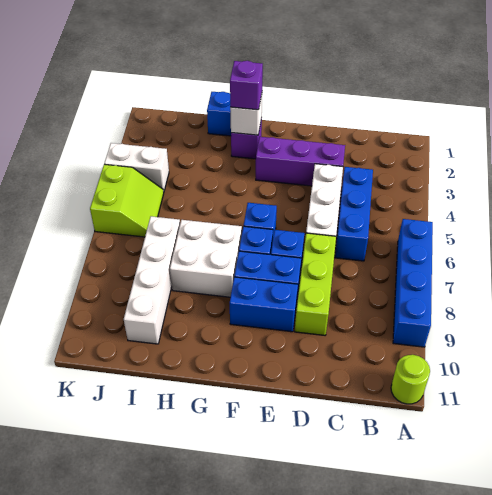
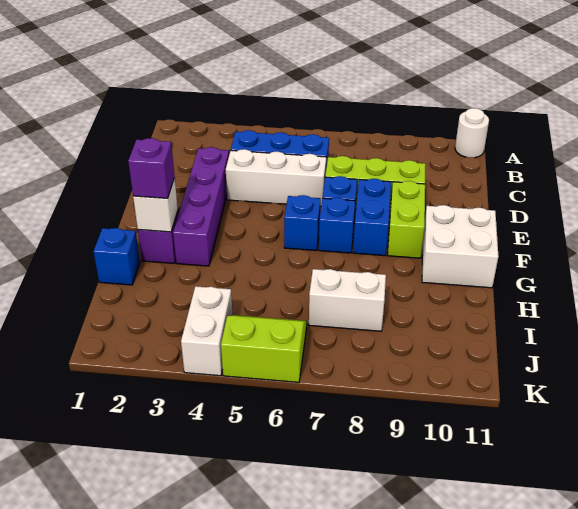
blue brick A6:A9 level 1 -> none
lime round brick A11 level 1 -> white round brick A11 level 1
purple brick D3:F3 level 1 -> purple brick D3:G3 level 1
blue brick E9:F9 level 1 -> lime brick E9:F9 level 1
white brick G7:H8 level 1 -> white brick F10:G11 level 1
white brick I7:I10 level 1 -> white brick I7:I8 level 1

